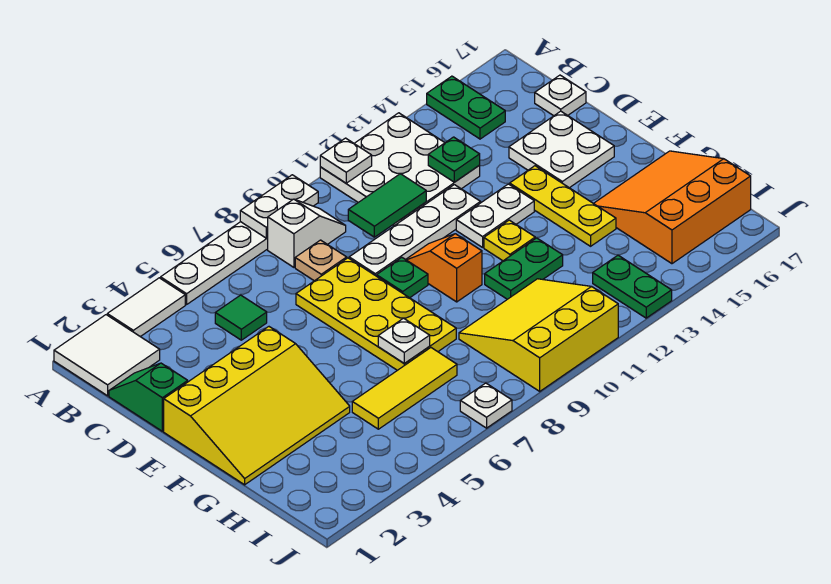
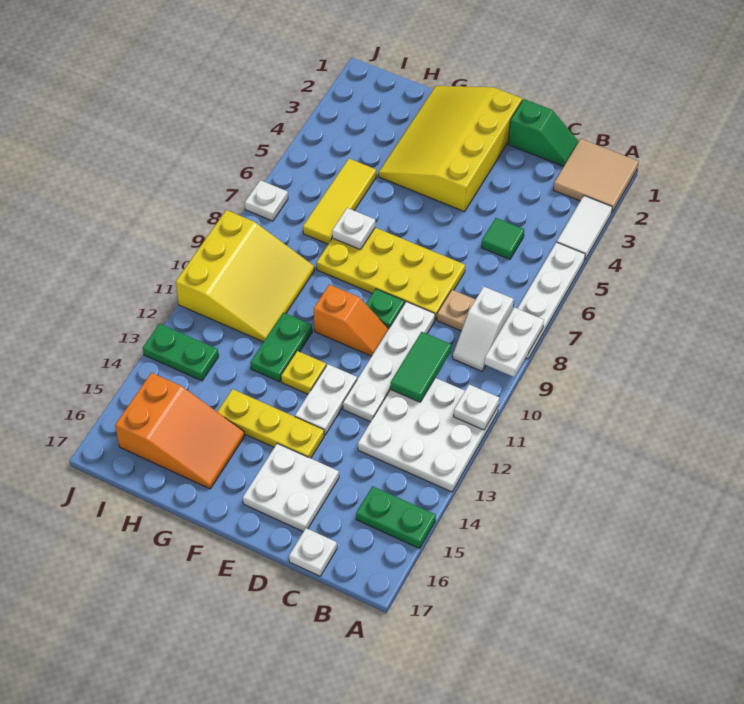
white tile A1:B2 level 1 -> tan tile A1:B2 level 1
green plate C13 level 2 -> none
orange slope G15:I17 level 1 top I -> orange slope G15:I16 level 1 top I

